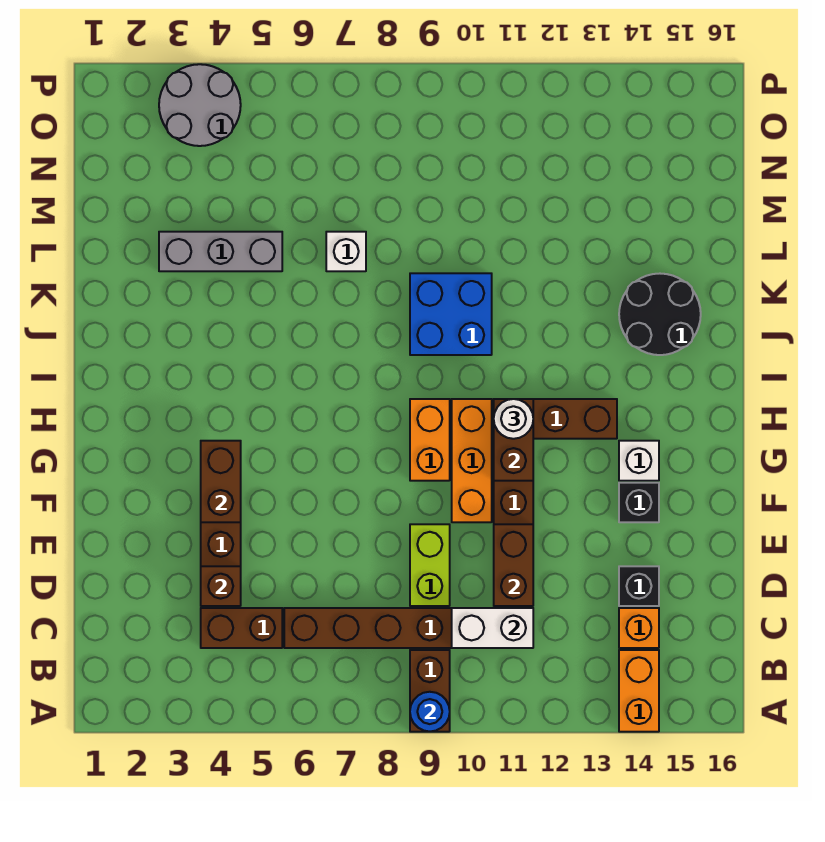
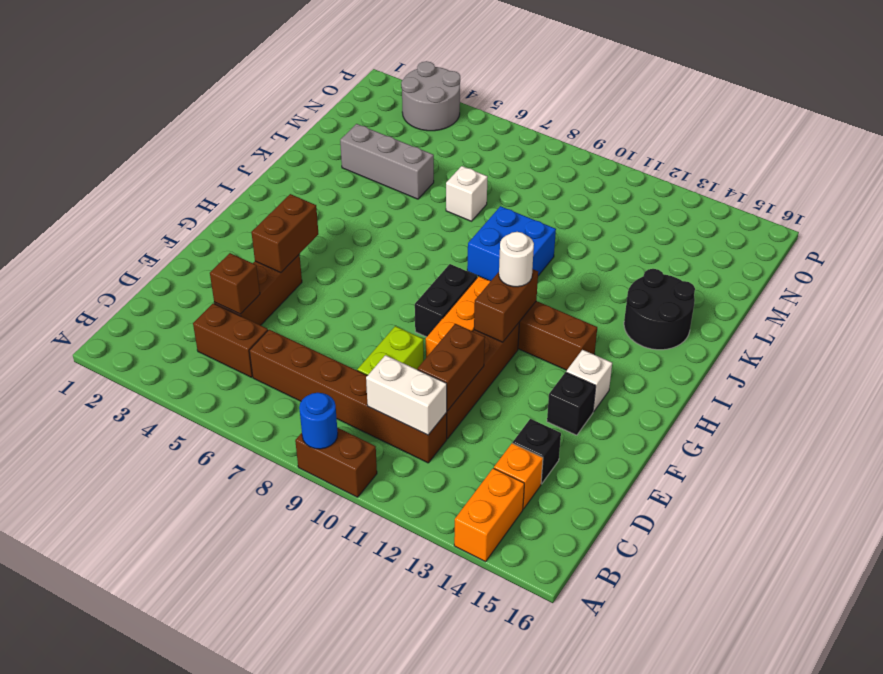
brown brick A9:B9 level 1 -> brown brick A9:A10 level 1
orange brick G9:H9 level 1 -> black brick G9:H9 level 1

